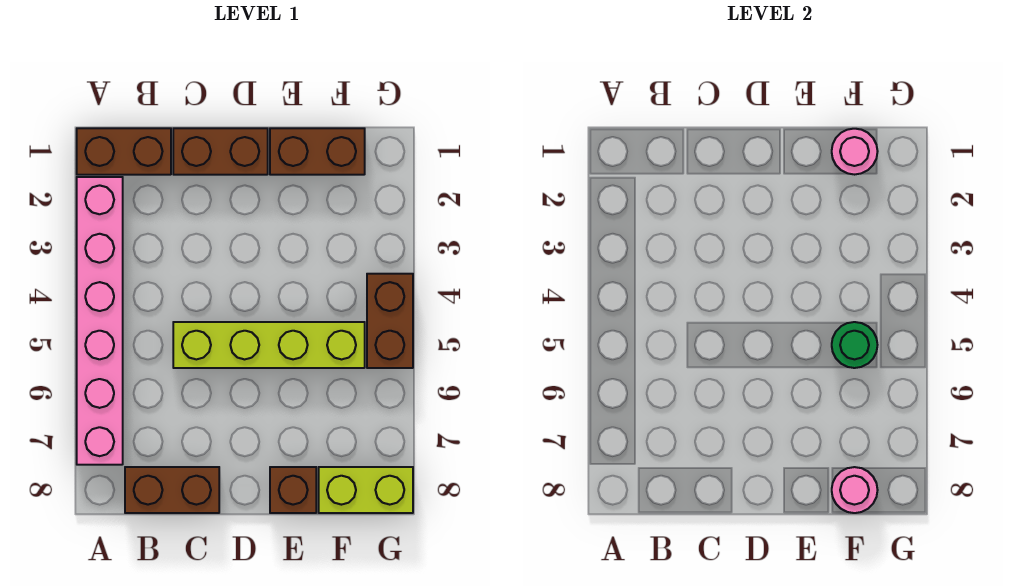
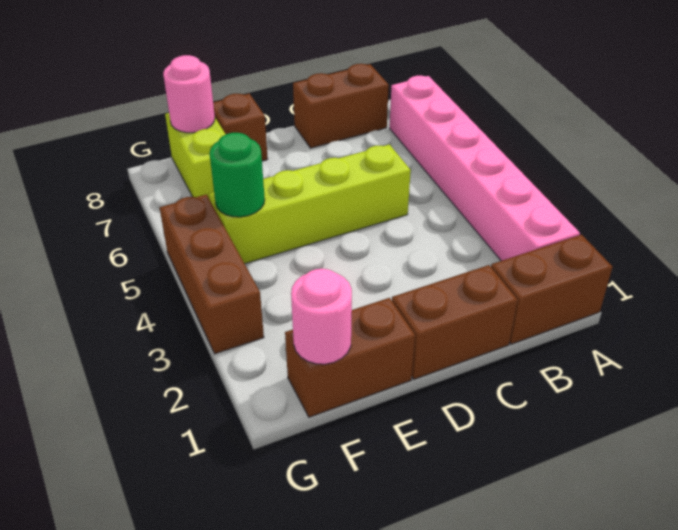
lime brick F8:G8 level 1 -> lime brick F7:F8 level 1
brown brick G4:G5 level 1 -> brown brick G3:G5 level 1

